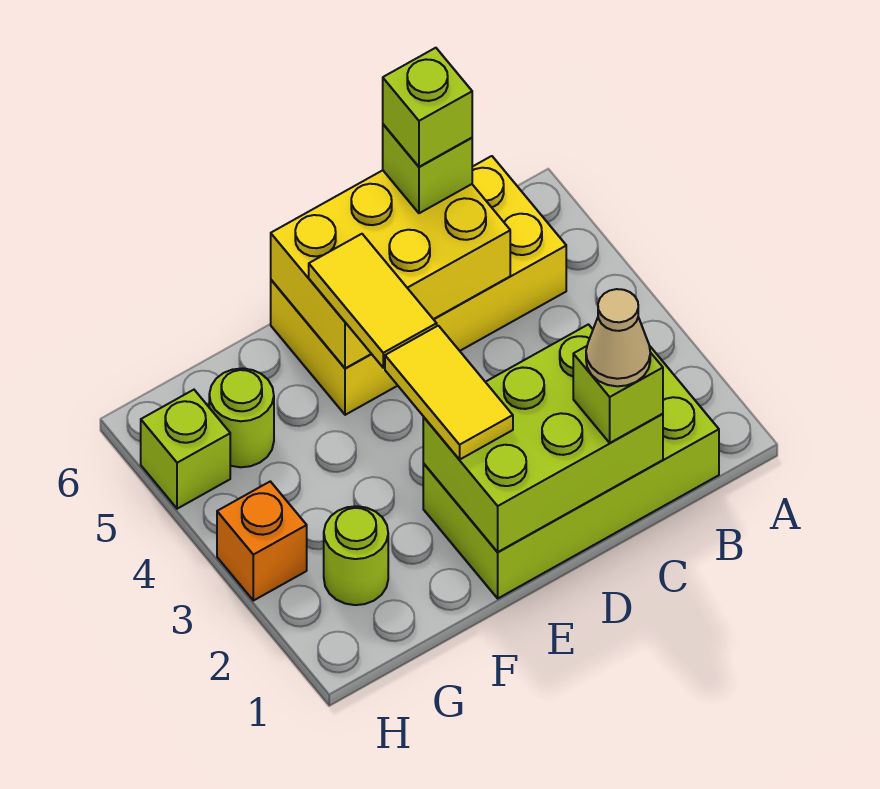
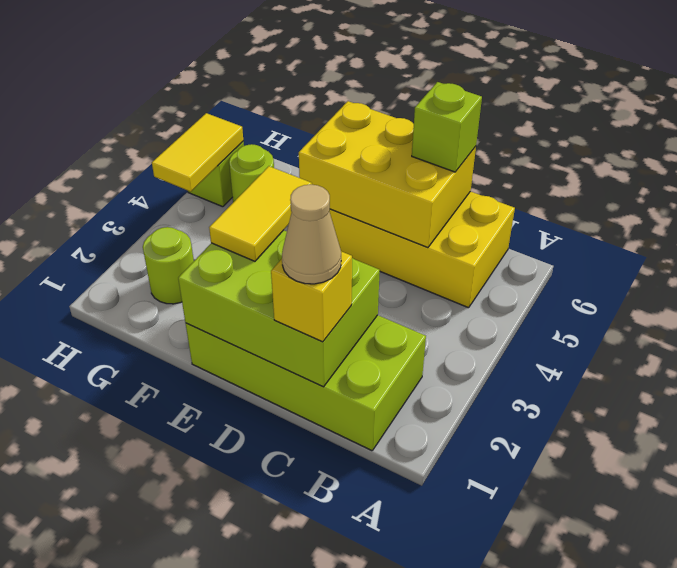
lime brick C1 level 3 -> yellow brick C1 level 3
lime brick C6 level 4 -> none
yellow tile E4:E5 level 3 -> yellow tile H4:H5 level 2
orange brick H3 level 1 -> none

